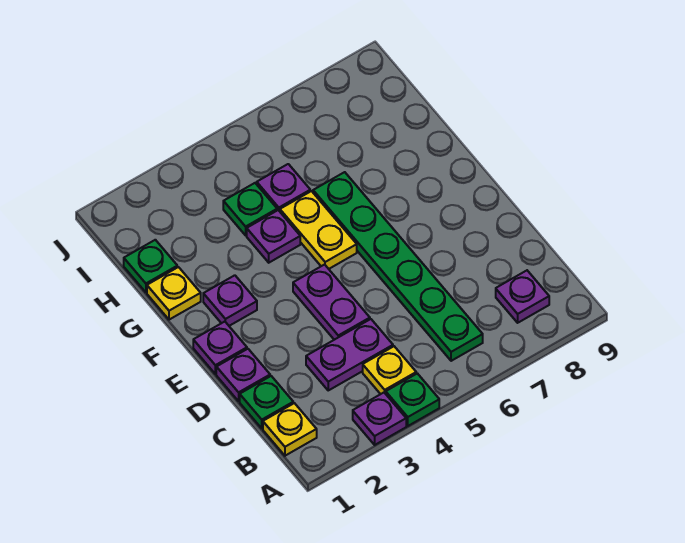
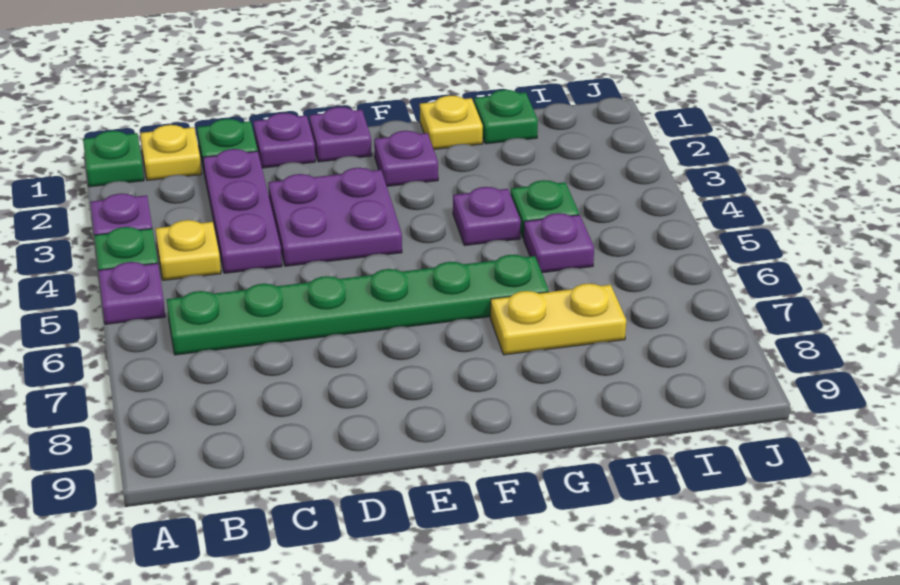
none -> green plate A1 level 1
purple plate B8 level 1 -> purple plate A5 level 1
purple plate C3:C4 level 1 -> purple plate C2:C4 level 1
purple plate D4:E4 level 1 -> purple plate D3:E4 level 1
yellow plate F5:G5 level 1 -> yellow plate G7:H7 level 1

